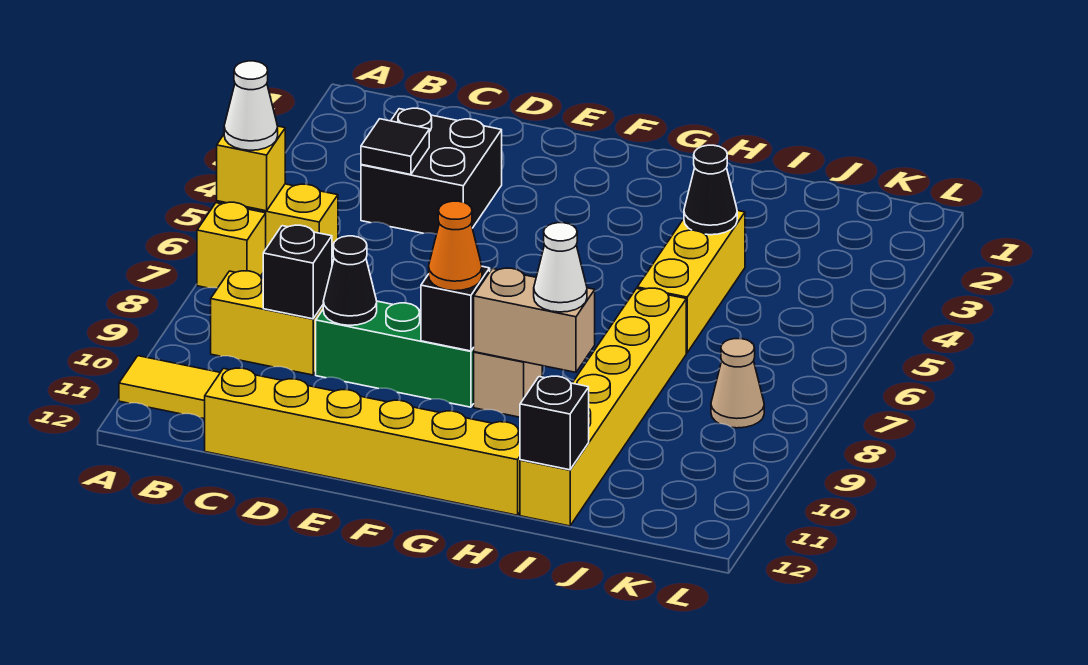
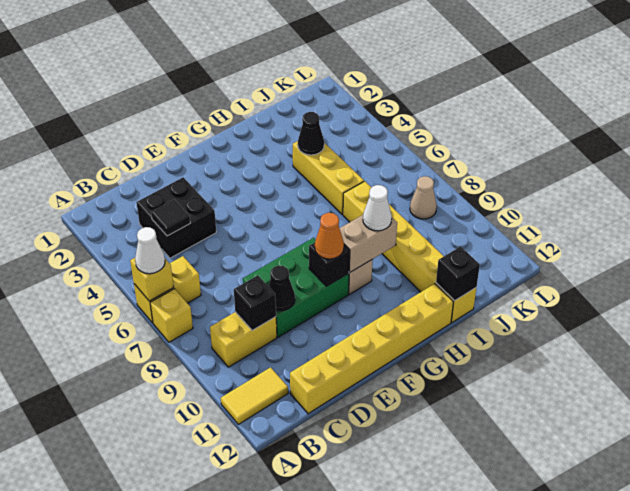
green brick D9:F9 level 1 -> green brick D8:F9 level 1

